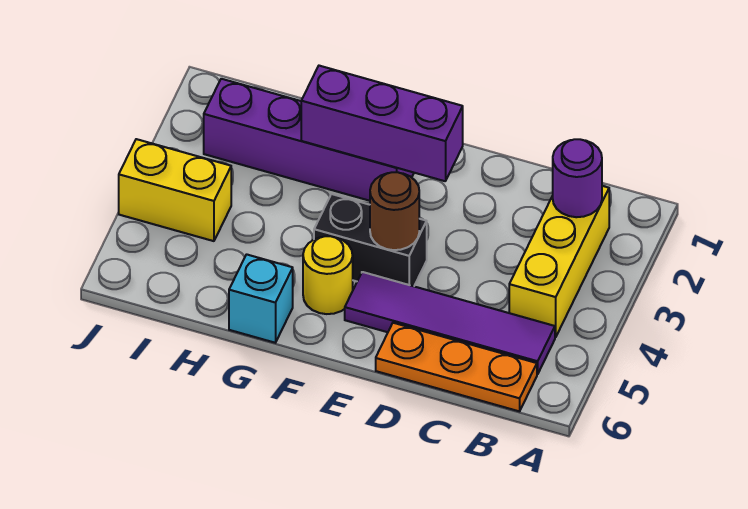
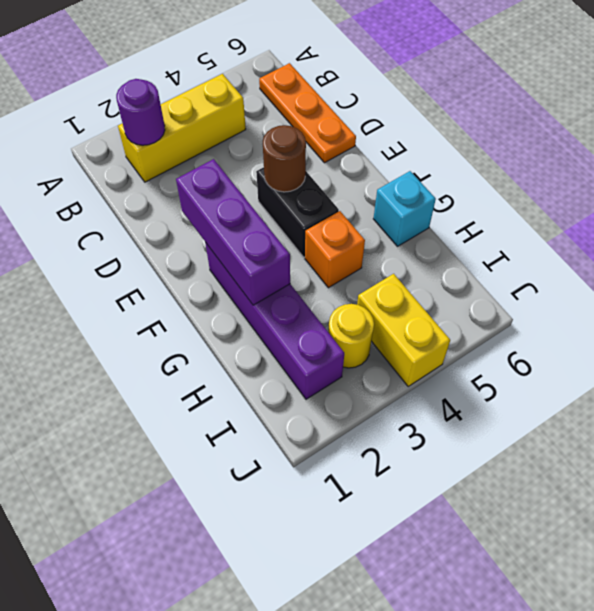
purple tile B5:E5 level 1 -> none
yellow round brick F5 level 1 -> yellow round brick I3 level 1
none -> orange brick G4 level 1

